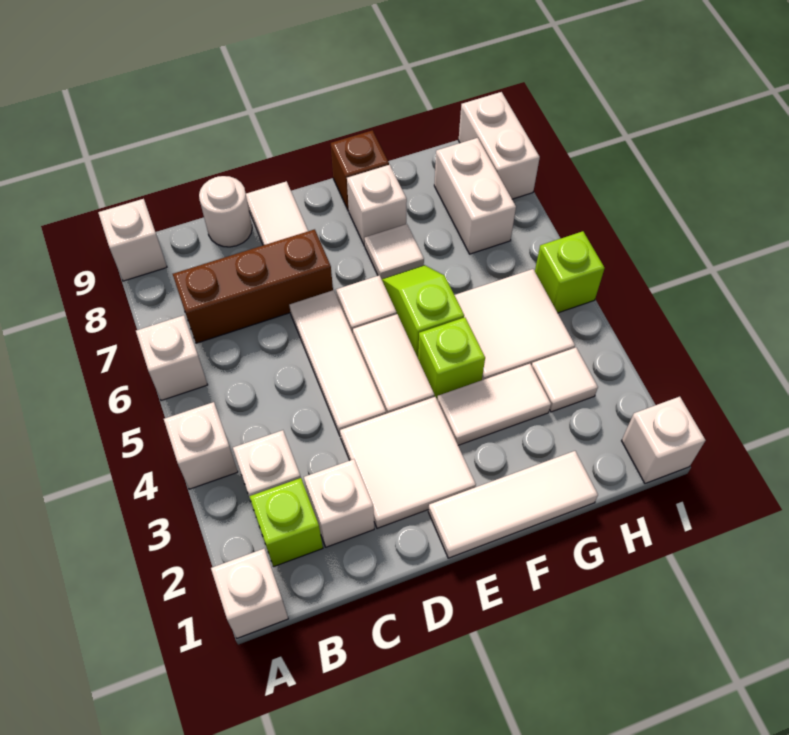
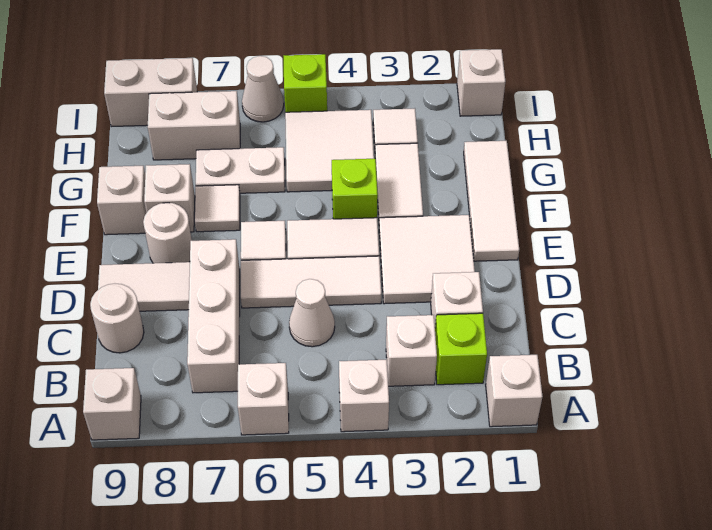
brown brick B7:D7 level 1 -> white brick B7:D7 level 1
none -> white cone C5 level 1
none -> white round brick E8 level 1
lime slope F5:F6 level 1 top 5 -> none
brown brick F9 level 1 -> white brick F9 level 1
none -> white plate G6:G7 level 1
none -> white cone I6 level 1

